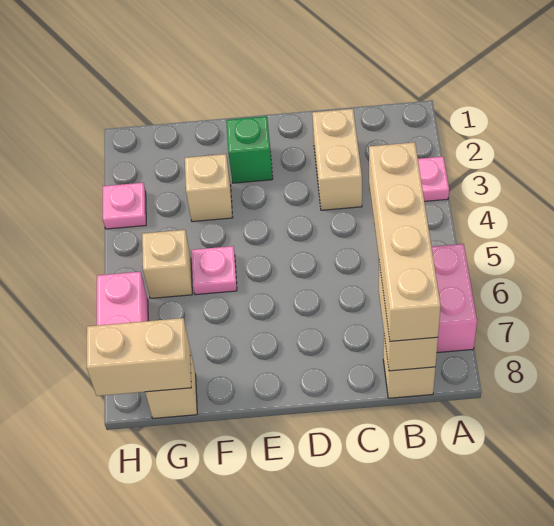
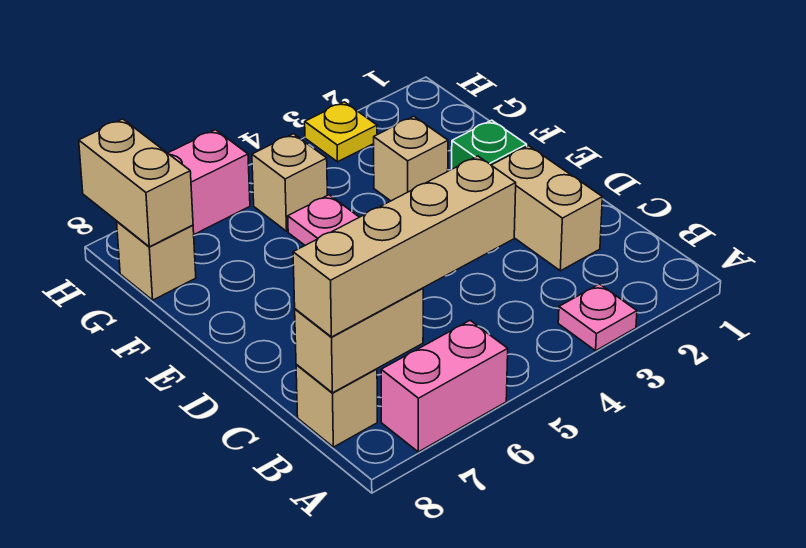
tan brick C2:C3 level 1 -> tan brick C2:D2 level 1
pink plate H3 level 1 -> yellow plate H3 level 1

